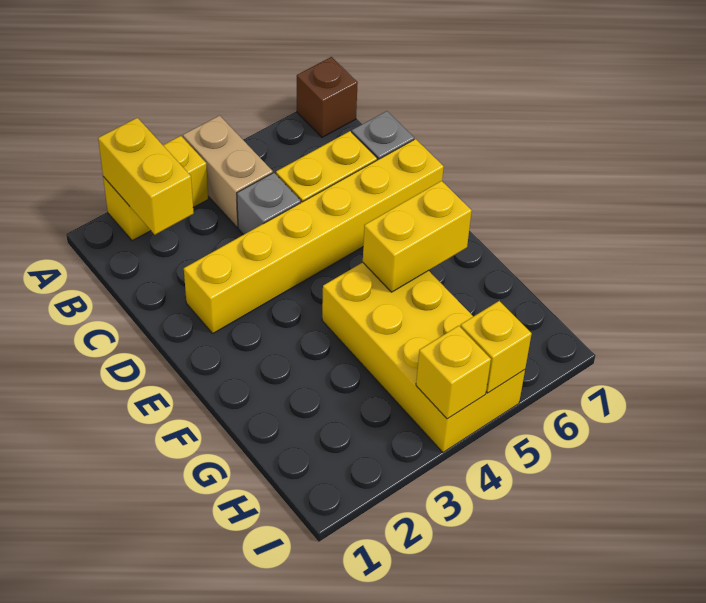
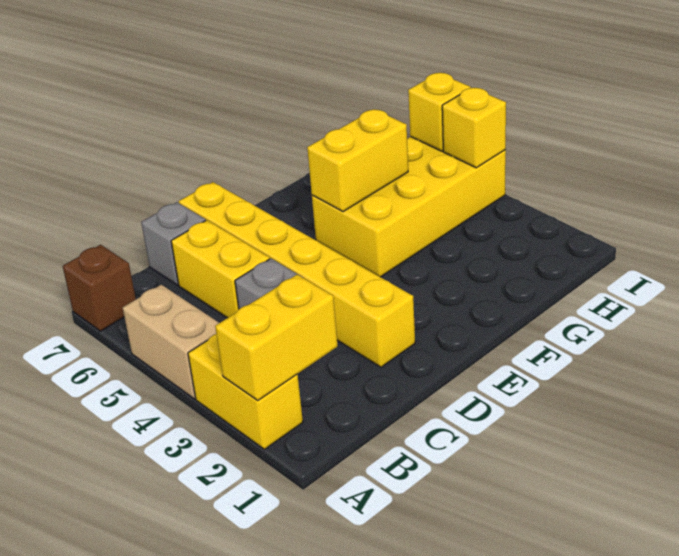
tan brick A4:B4 level 1 -> tan brick A4:A5 level 1
yellow brick F5:F6 level 2 -> yellow brick F5:G5 level 2

